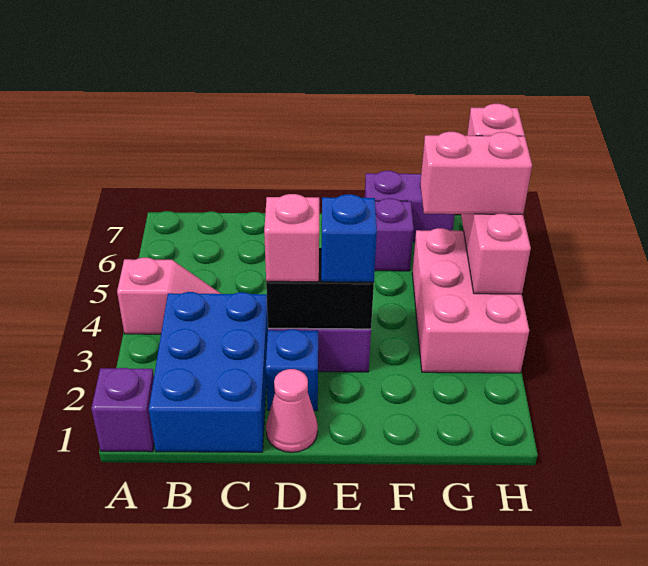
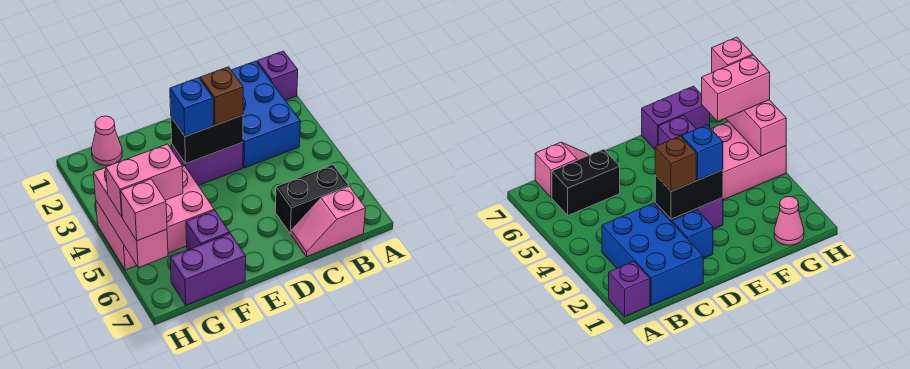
pink slope A4:B4 level 1 top A -> pink slope B7:C7 level 1 top B
none -> black brick B6:C6 level 1
pink cone D1 level 1 -> pink cone G1 level 1
pink brick D3 level 3 -> brown brick D3 level 3
pink brick G3:H5 level 1 -> pink brick F4:H5 level 1

